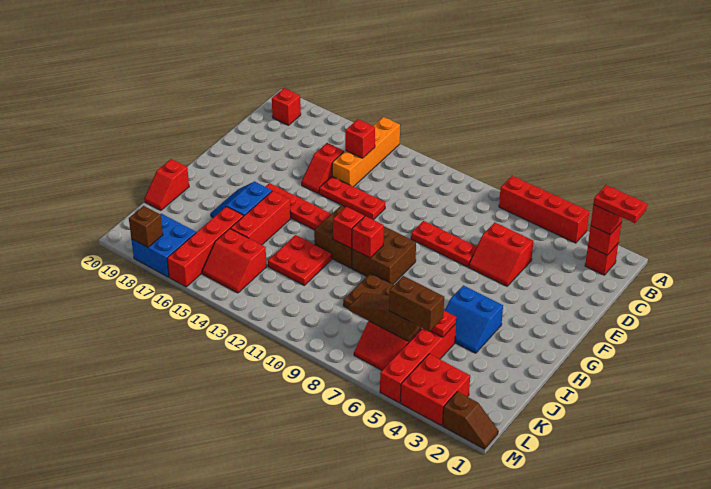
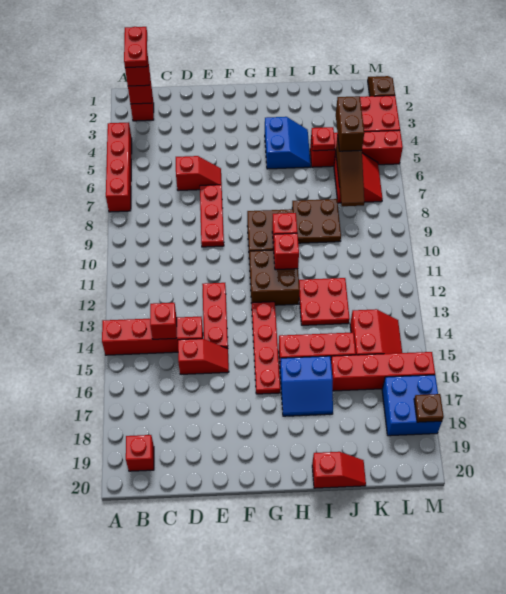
orange brick A14:D14 level 1 -> red brick A14:D14 level 1
red slope D5:E6 level 1 top D -> red slope D6:E6 level 1 top D
brown brick M18 level 2 -> brown plate M18 level 2

